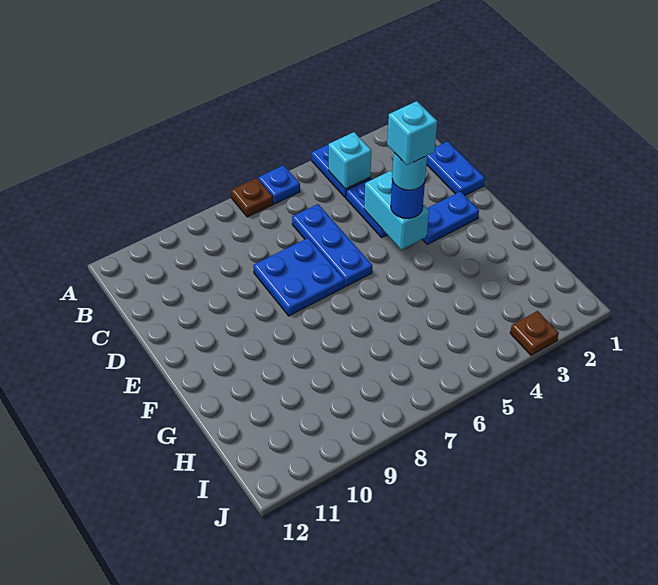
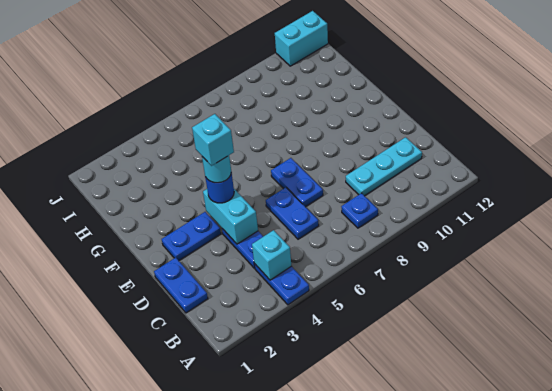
blue plate A6 level 1 -> blue plate B8 level 1
brown plate A7 level 1 -> none
blue plate C6:E6 level 1 -> blue plate C6:D6 level 1
none -> cyan plate C9:C11 level 1
blue plate D7:E8 level 1 -> blue plate D7:E7 level 1
brown plate J3 level 1 -> none
none -> cyan brick J11:J12 level 1

